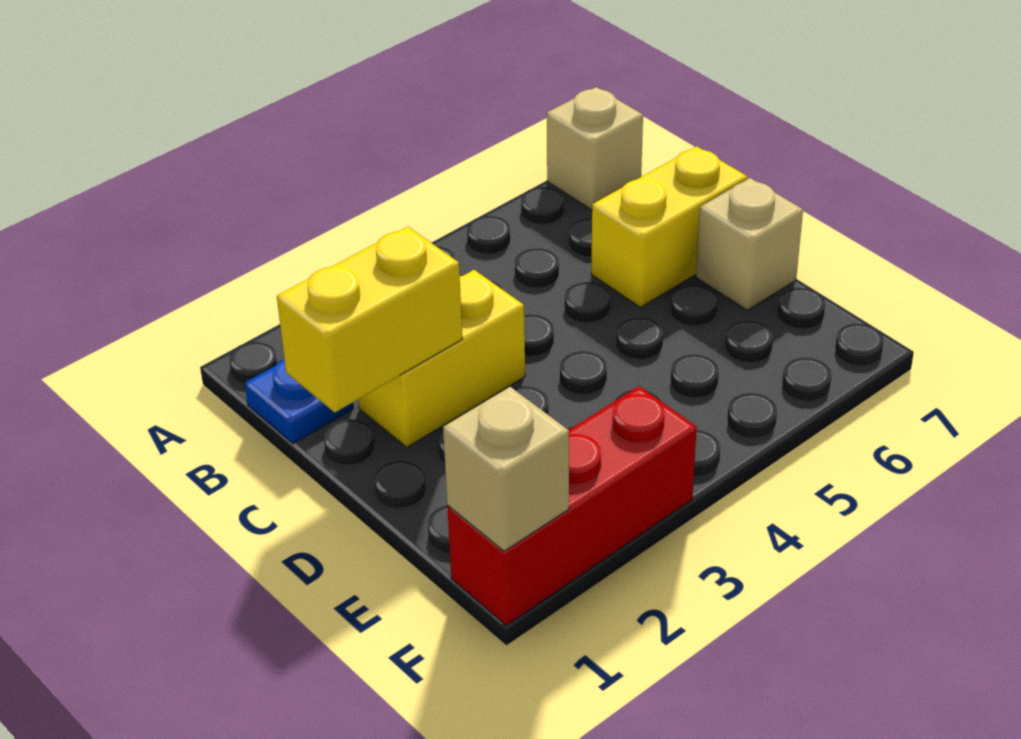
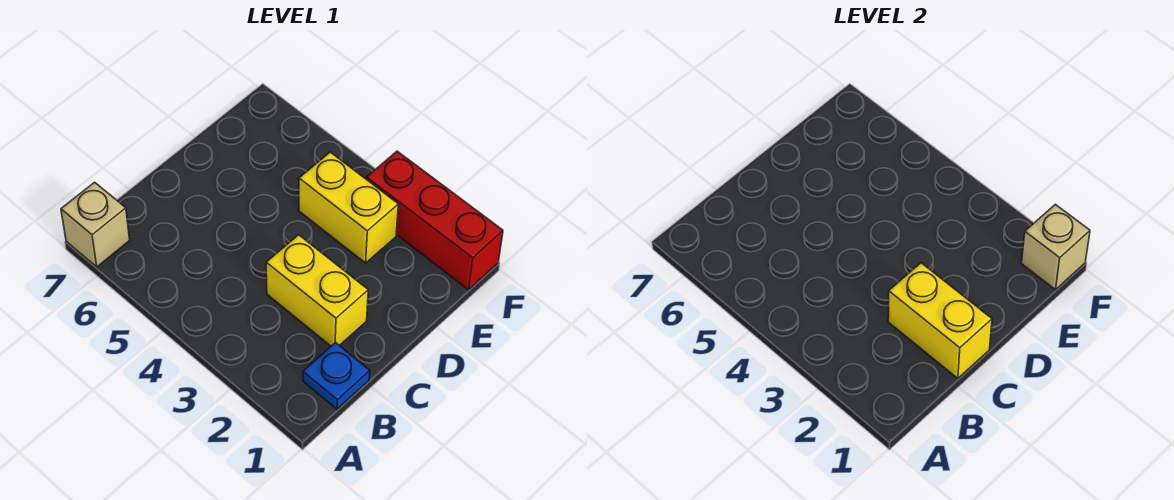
yellow brick C6:C7 level 1 -> yellow brick E3:E4 level 1
tan brick D7 level 1 -> none

